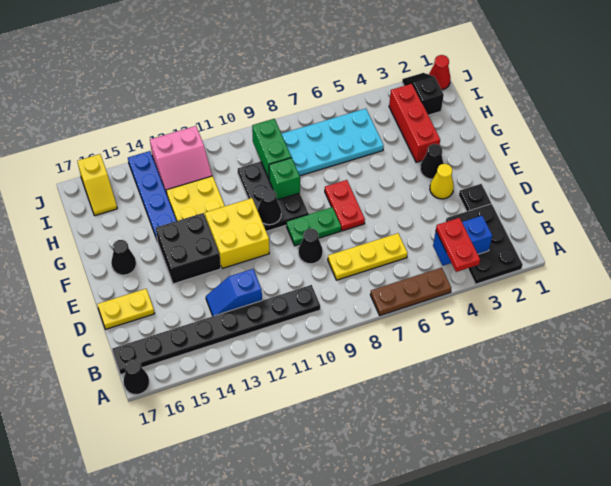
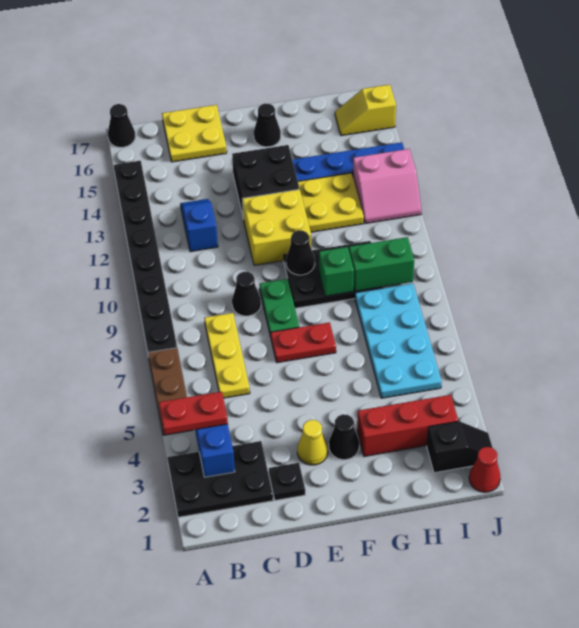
black plate B10:B17 level 1 -> black plate A8:A15 level 1
yellow plate D16:D17 level 1 -> yellow plate C16:D17 level 1
pink slope I12:J13 level 1 top J -> pink slope I12:J13 level 1 top 13

